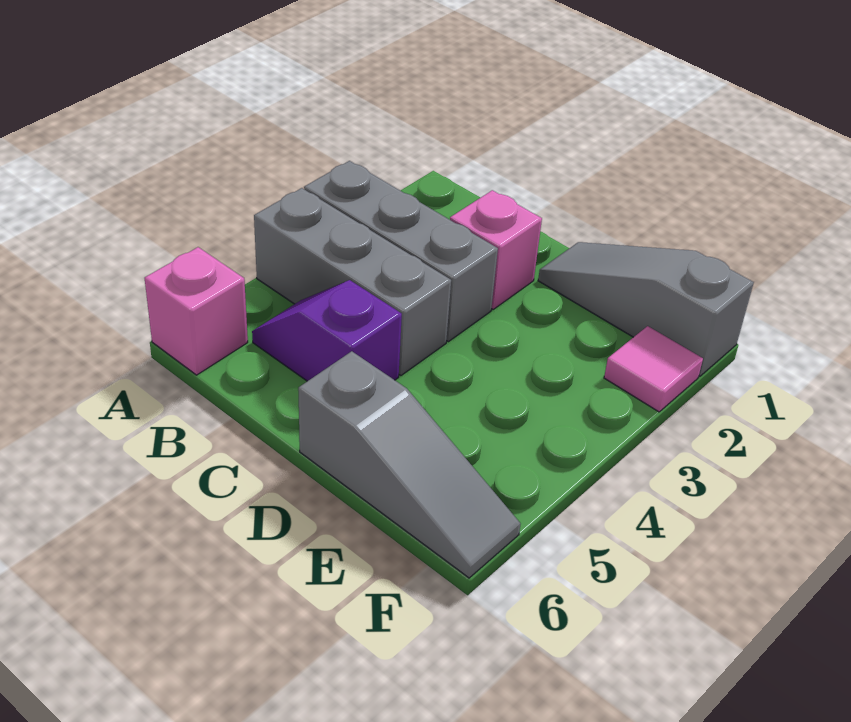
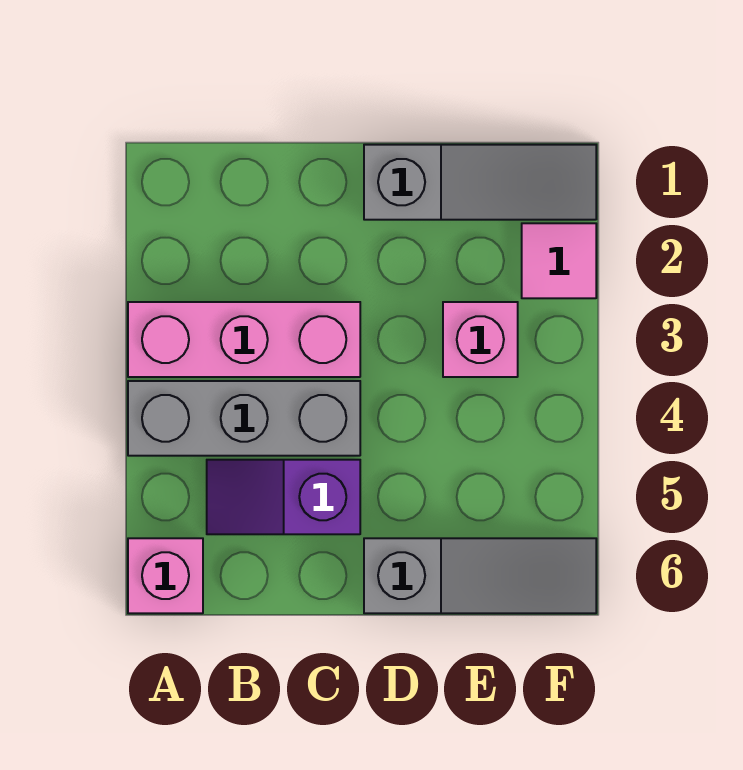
grey brick A3:C3 level 1 -> pink brick A3:C3 level 1
pink brick C2 level 1 -> pink brick E3 level 1
grey slope D1:F1 level 1 top F -> grey slope D1:F1 level 1 top D

